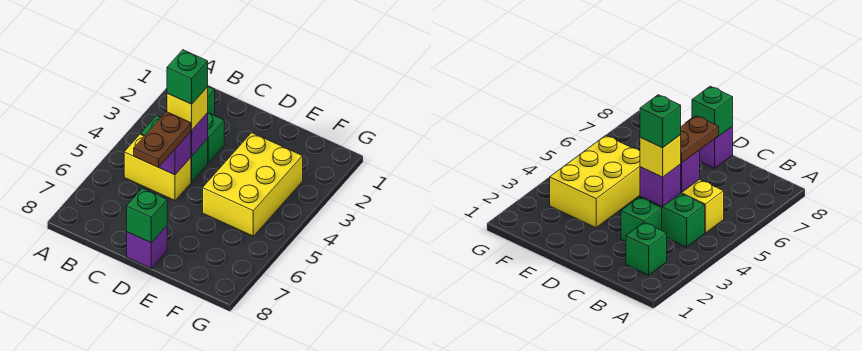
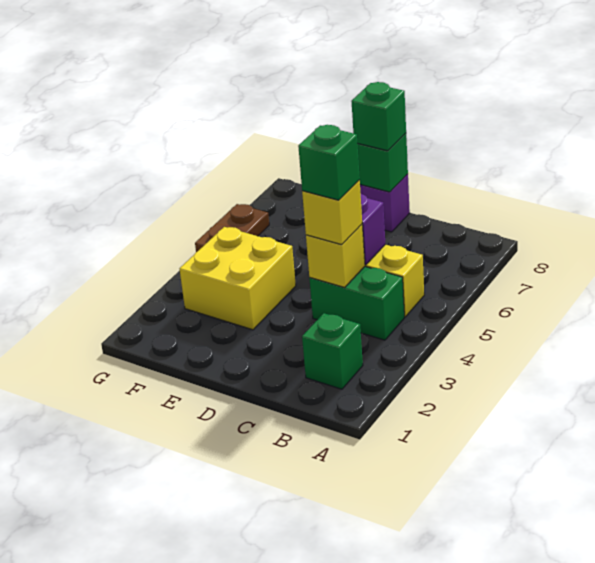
green brick C3 level 1 -> green brick D8 level 3
purple brick C4 level 2 -> yellow brick C4 level 2
brown plate C5:C6 level 3 -> brown plate G5:G6 level 1
yellow brick E3:F5 level 1 -> yellow brick E3:F4 level 1

